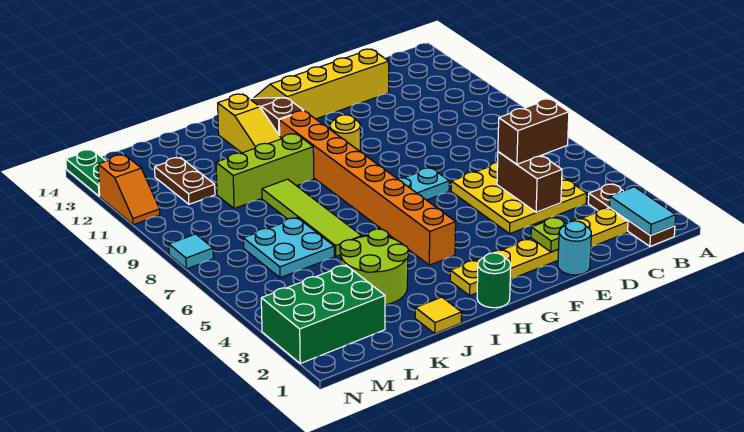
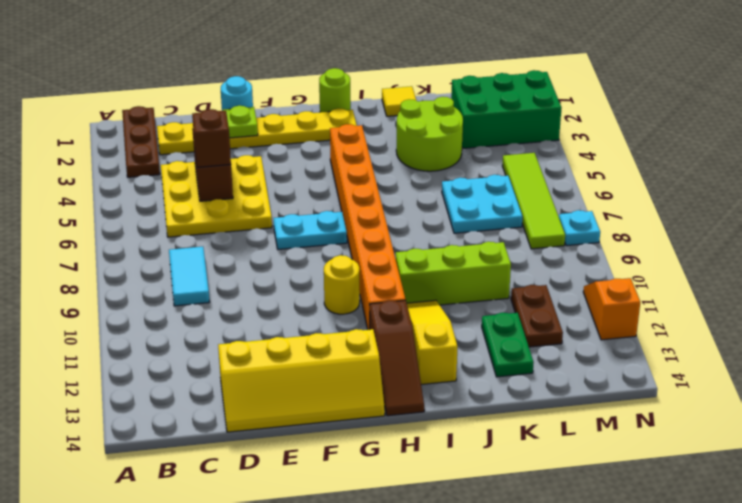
cyan tile B1:B2 level 2 -> cyan tile C8:C9 level 1
brown brick C5:D5 level 3 -> brown brick D5 level 3
green round brick H1 level 1 -> lime round brick H1 level 1
lime tile J6:J9 level 1 -> lime tile M5:M8 level 1
cyan tile N8 level 1 -> cyan plate N8 level 1
green plate N13:N14 level 1 -> green plate K12:K13 level 1

